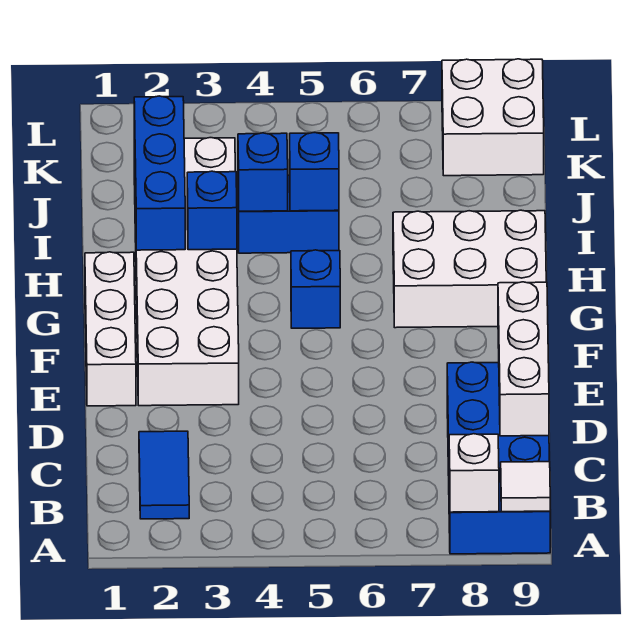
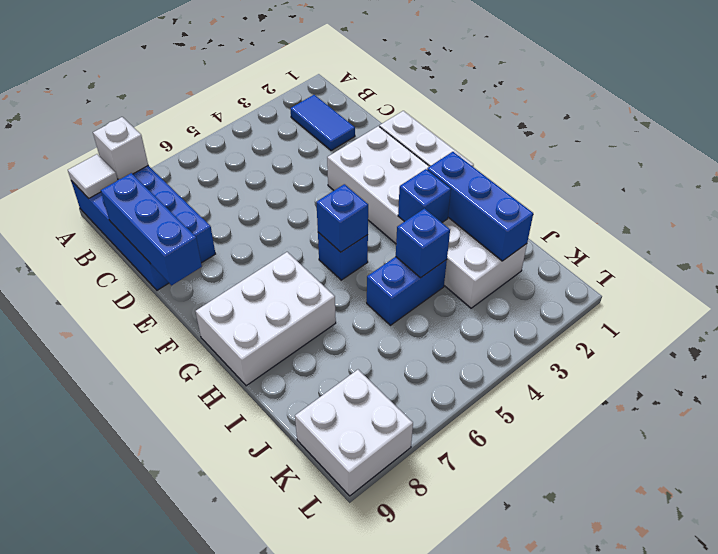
white brick C9:E9 level 2 -> blue brick C9:E9 level 2
blue brick I5 level 2 -> blue brick G5 level 2

